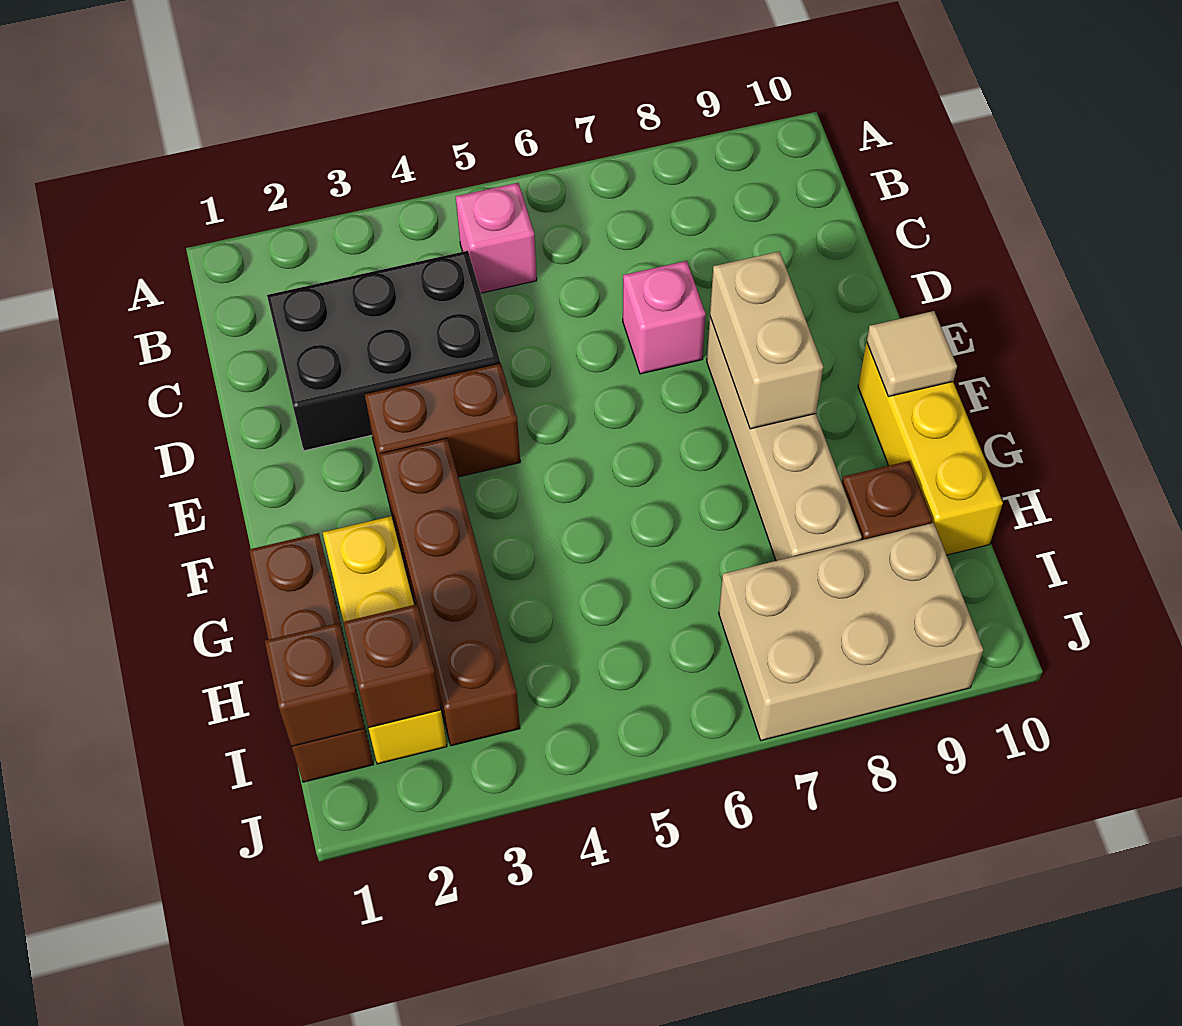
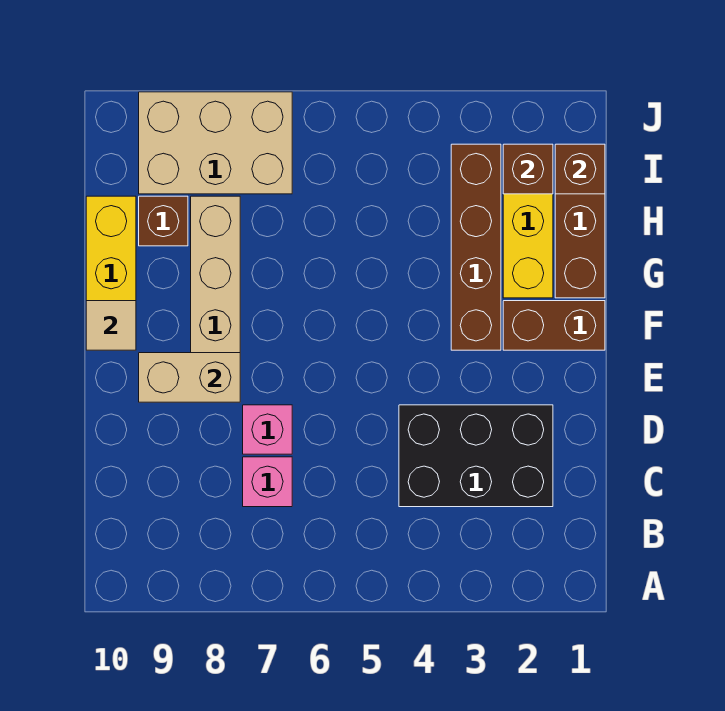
pink brick B5 level 1 -> pink brick C7 level 1
brown brick E3:E4 level 1 -> brown brick F1:F2 level 1
tan brick E8:F8 level 2 -> tan brick E8:E9 level 2

